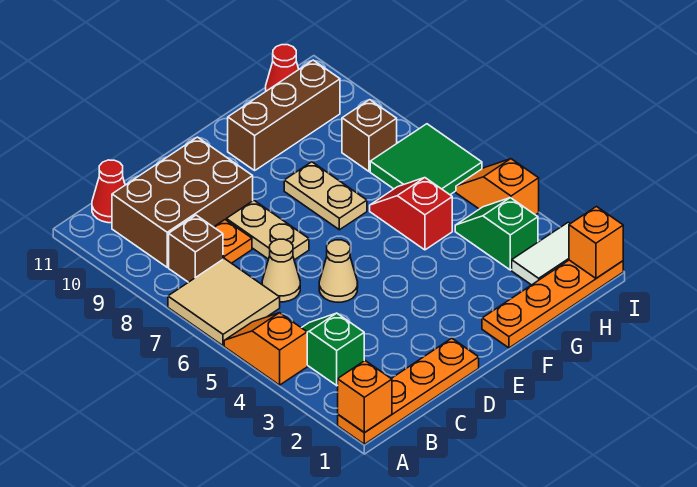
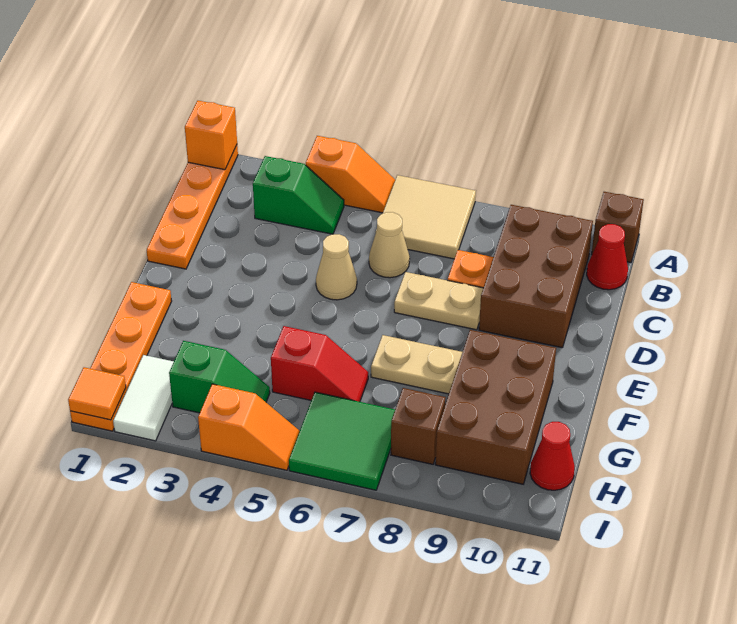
brown brick B8 level 1 -> brown brick A11 level 1
brown brick F10:H10 level 1 -> brown brick F9:H10 level 1
orange brick I1 level 2 -> orange tile I1 level 2

